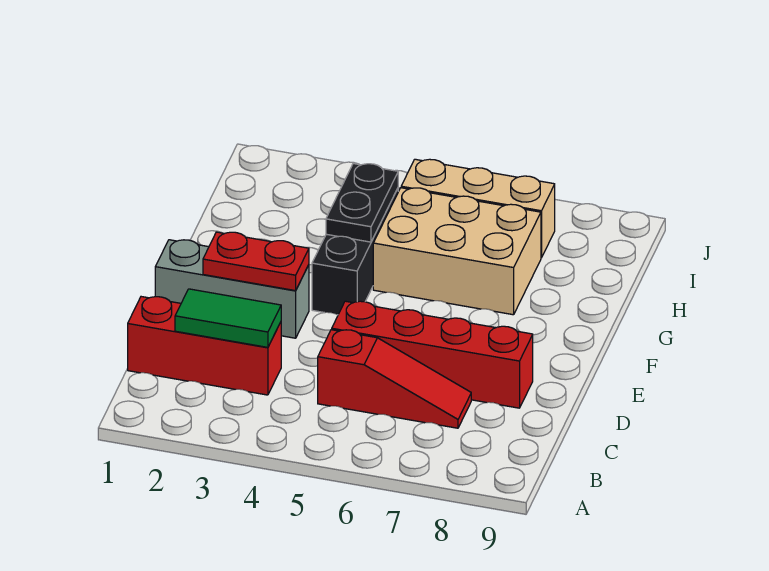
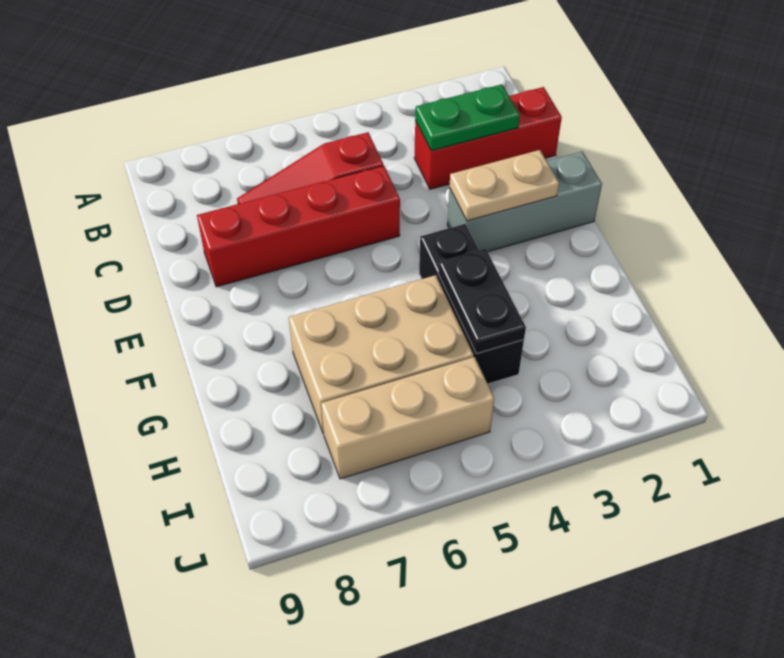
green tile C2:C3 level 2 -> green plate C2:C3 level 2
red plate E2:E3 level 2 -> tan plate E2:E3 level 2

